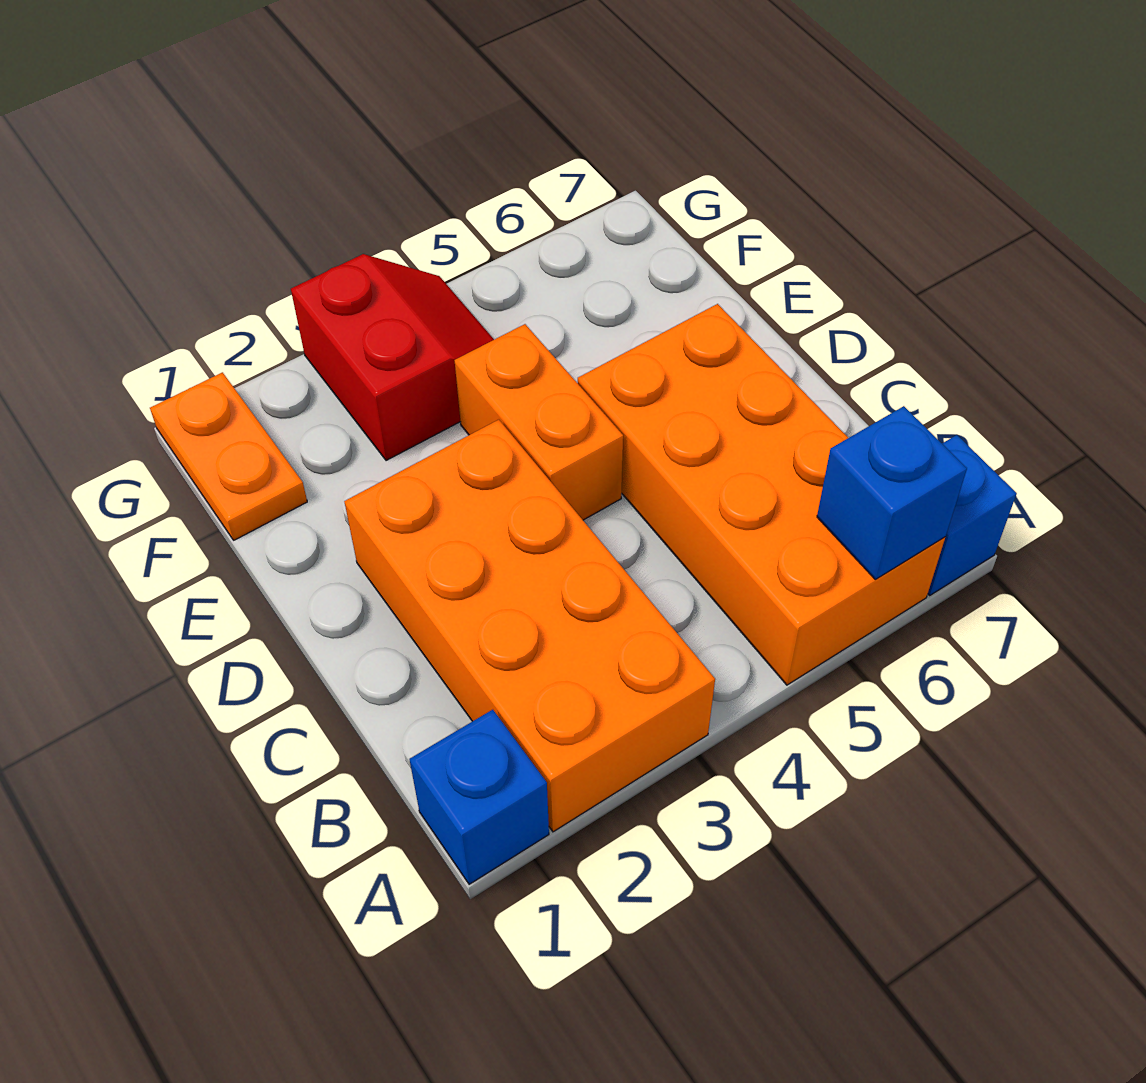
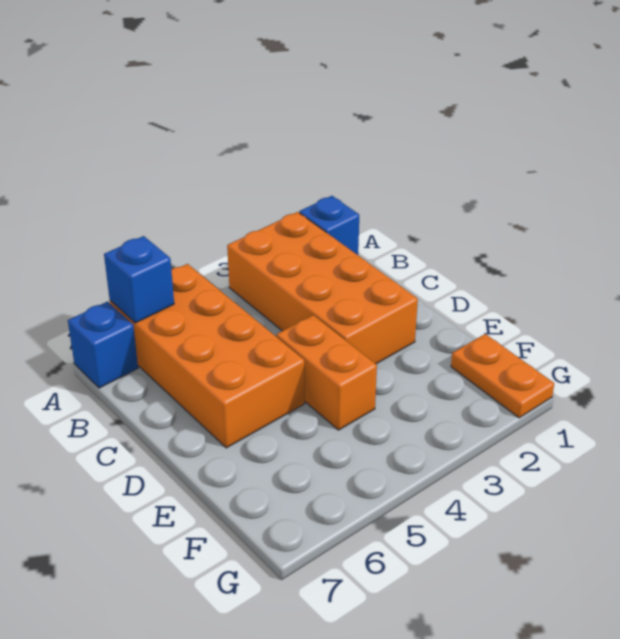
red slope F3:G4 level 1 top 3 -> none

